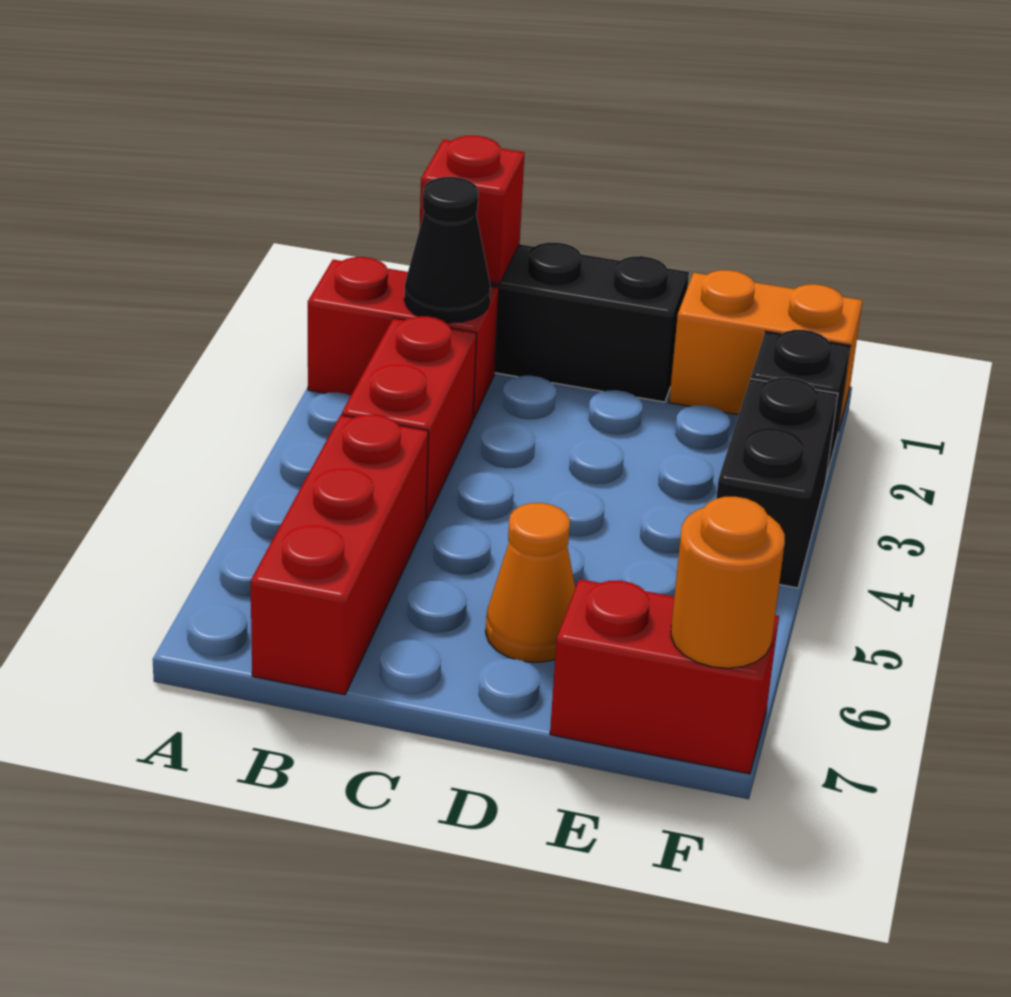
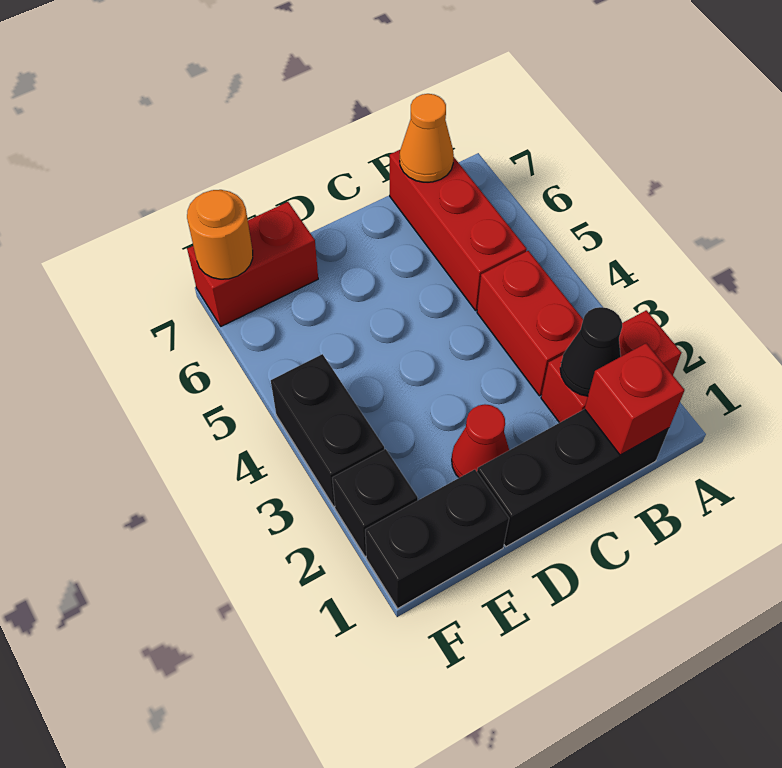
none -> red cone D2 level 1
orange cone D6 level 1 -> orange cone B7 level 2
orange brick E1:F1 level 1 -> black brick E1:F1 level 1

